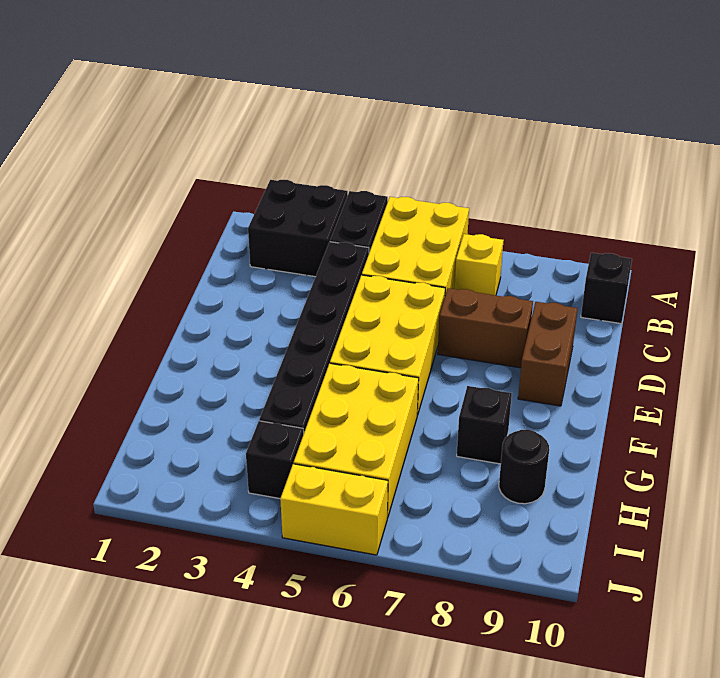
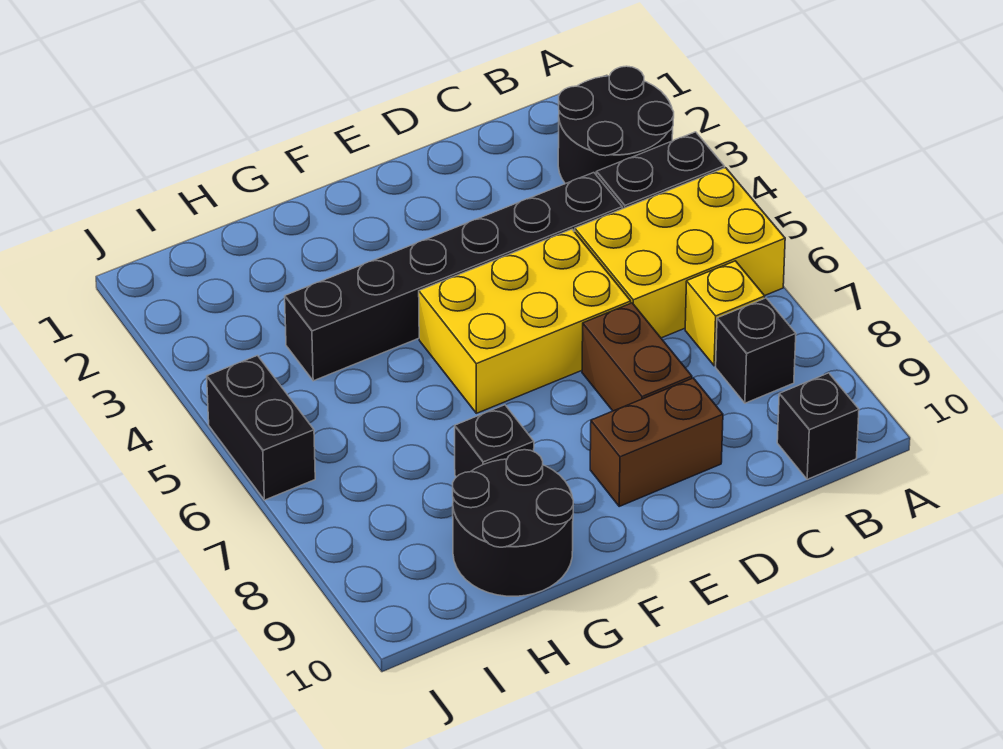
black brick A2:B3 level 1 -> black round brick A2:B3 level 1
yellow brick G5:I6 level 1 -> none
black round brick H9 level 1 -> black round brick G9:H10 level 1
black brick I4 level 1 -> black brick B8 level 1
yellow brick J5:J6 level 1 -> black brick J5:J6 level 1

